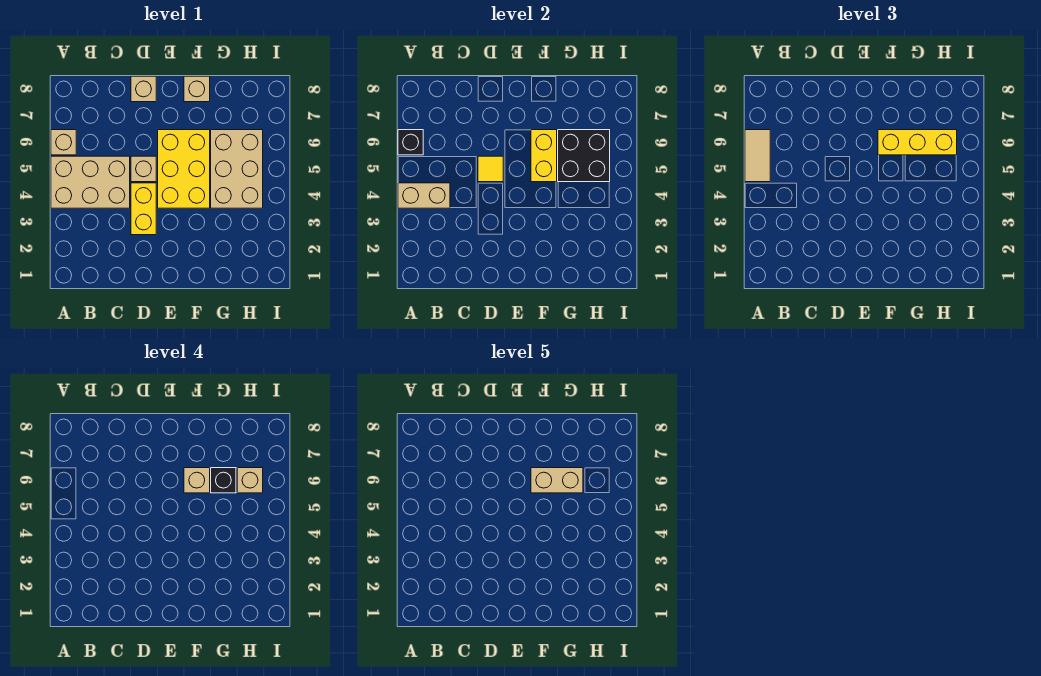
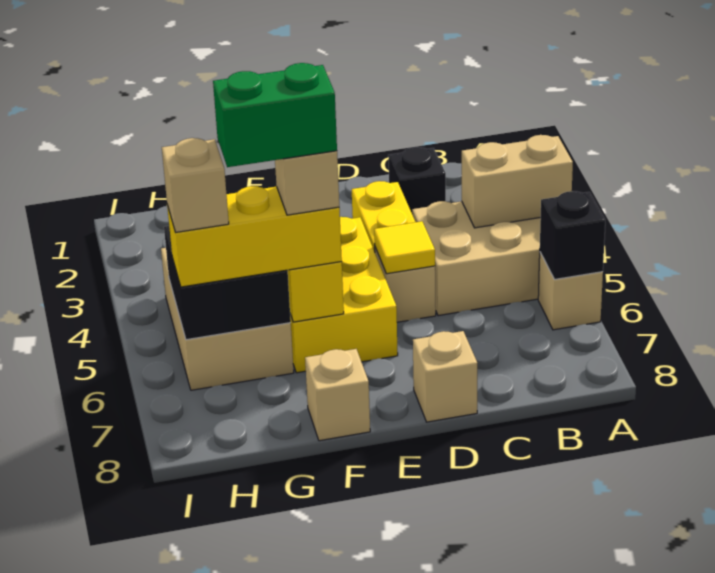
tan tile A5:A6 level 3 -> none
tan brick F6:G6 level 5 -> green brick F6:G6 level 5
black brick G6 level 4 -> black brick C2 level 1

